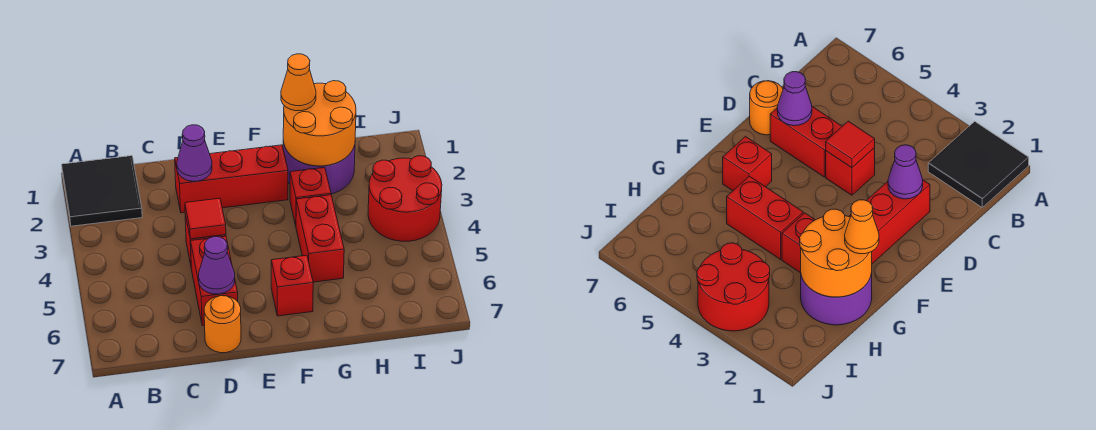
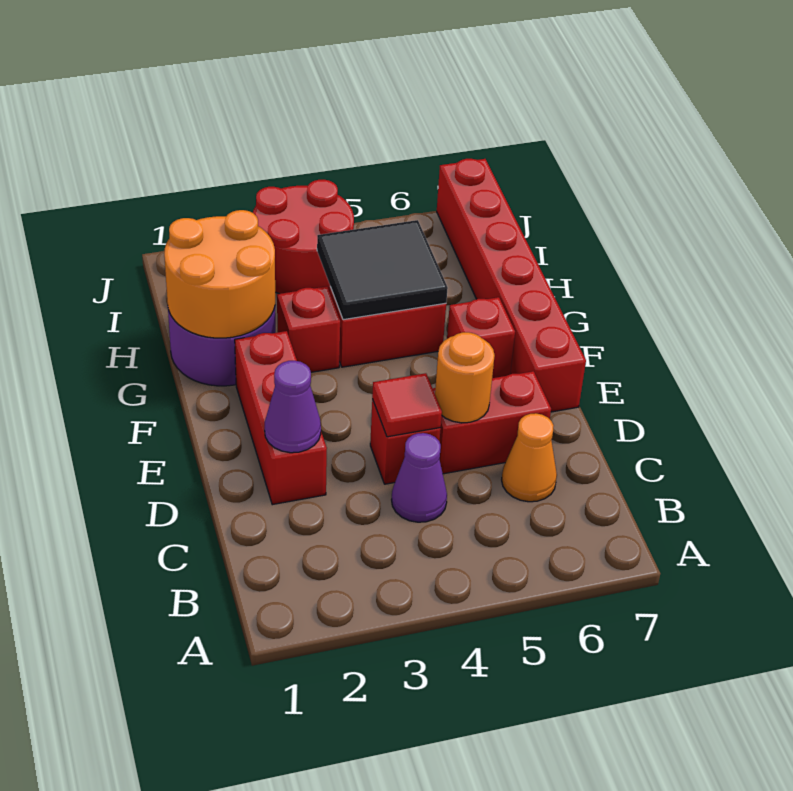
black tile A1:B2 level 1 -> black tile G4:H5 level 2
purple cone D6 level 2 -> purple cone C4 level 1
orange round brick D7 level 1 -> orange round brick D5 level 2
none -> red brick E7:J7 level 1
orange cone G1 level 3 -> orange cone C6 level 1

